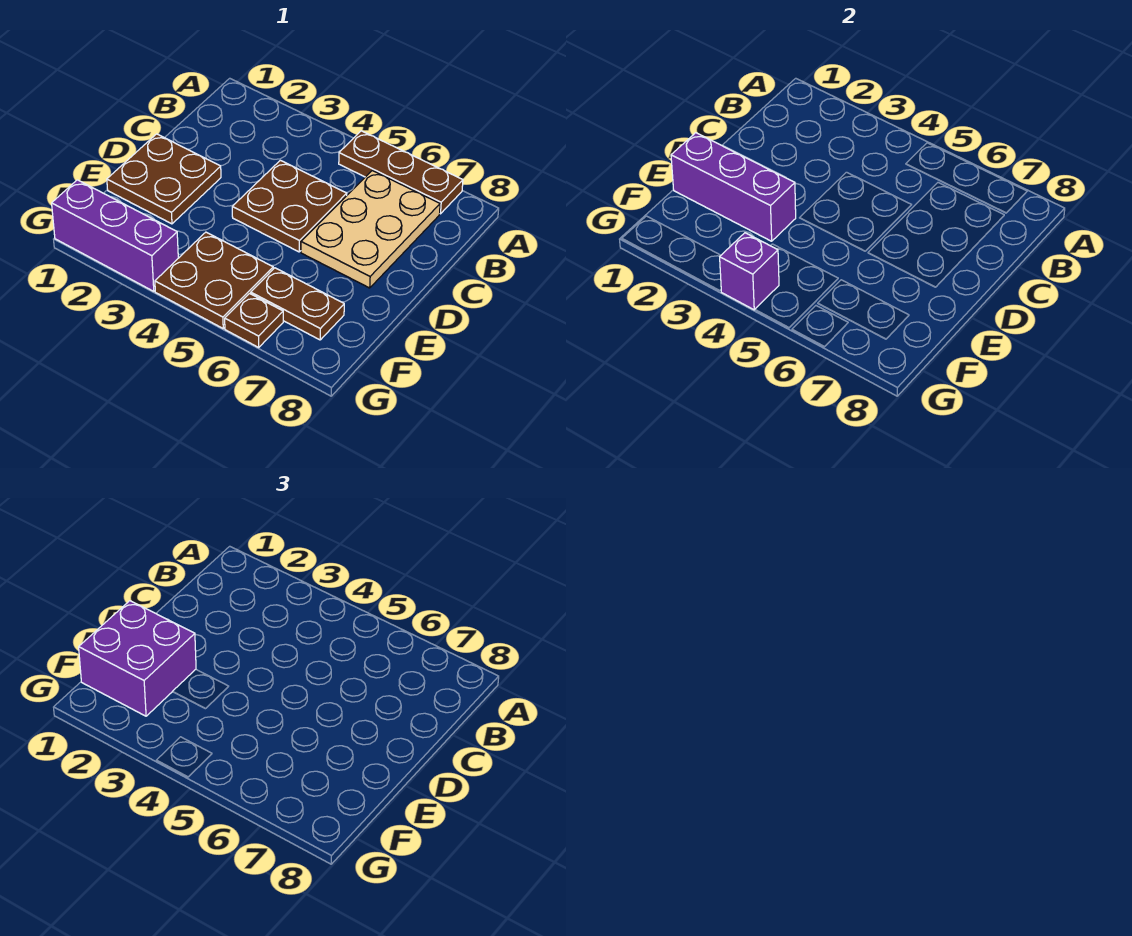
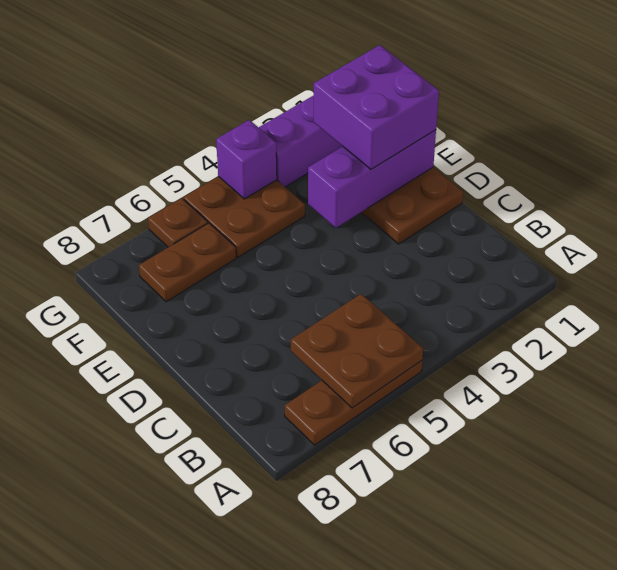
tan plate B6:D7 level 1 -> none
brown plate C4:D5 level 1 -> brown plate A5:B6 level 2

